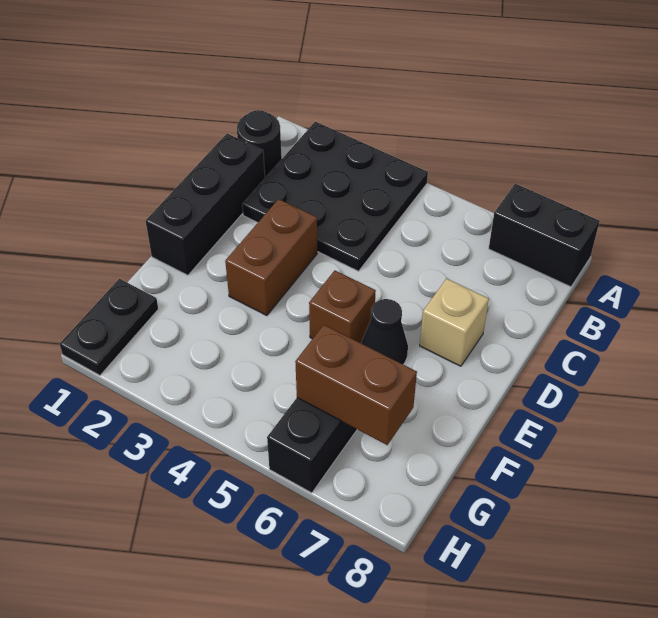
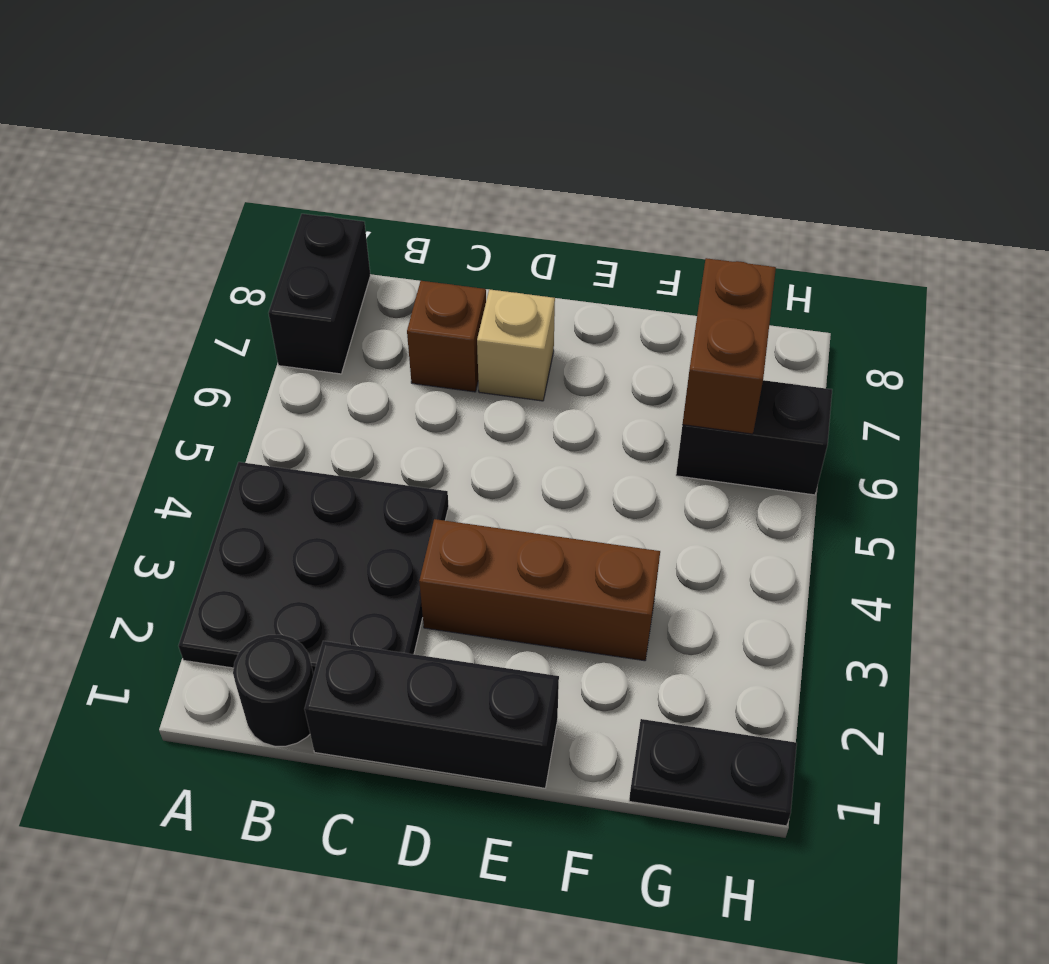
brown brick D3:E3 level 1 -> brown brick D3:F3 level 1
brown brick E5 level 1 -> brown brick C7 level 1
black cone E6 level 1 -> none

